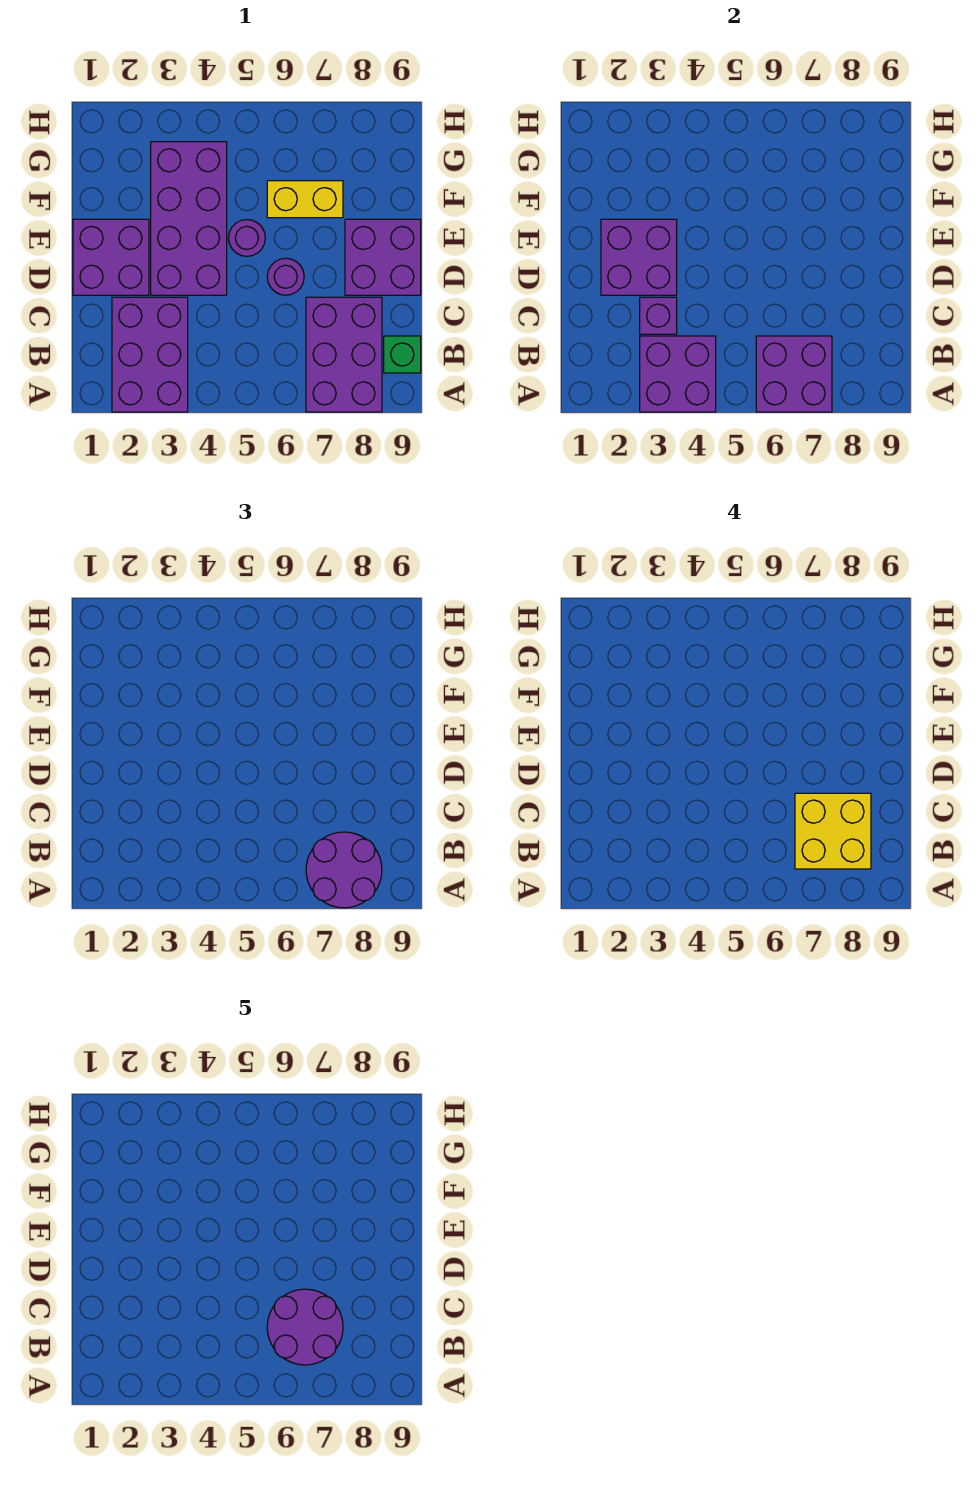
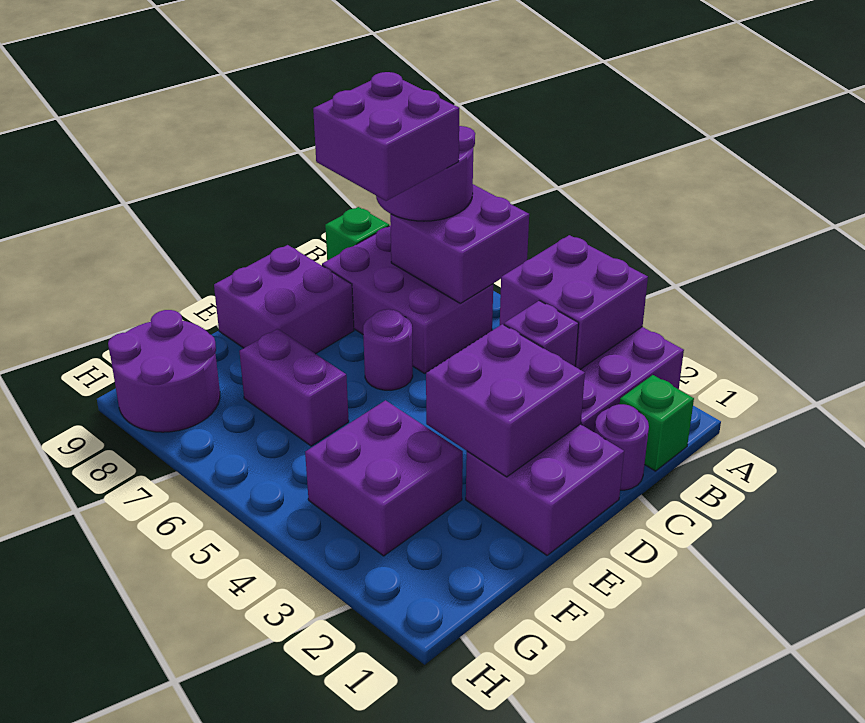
purple brick A7:C8 level 1 -> purple brick B6:C8 level 1
none -> green brick B1 level 1
purple round brick B6:C7 level 5 -> purple round brick G8:H9 level 1
yellow brick B7:C8 level 4 -> purple brick B7:C8 level 4
purple brick D3:G4 level 1 -> purple brick F3:G4 level 1
purple round brick E5 level 1 -> purple round brick C1 level 1
yellow brick F6:F7 level 1 -> purple brick F6:F7 level 1

